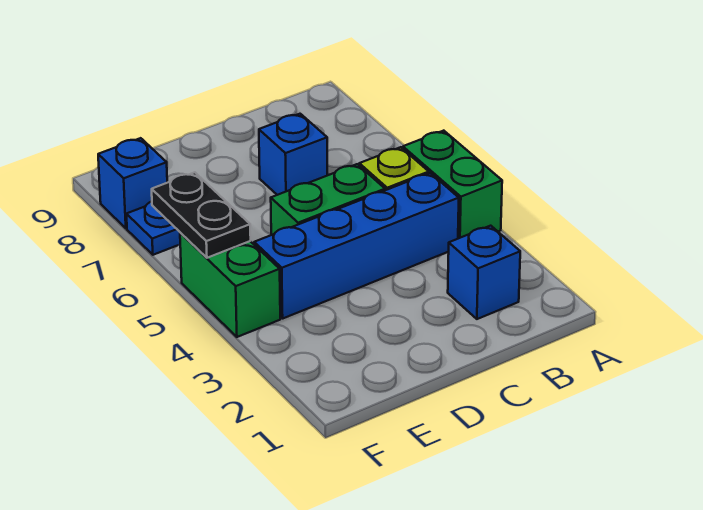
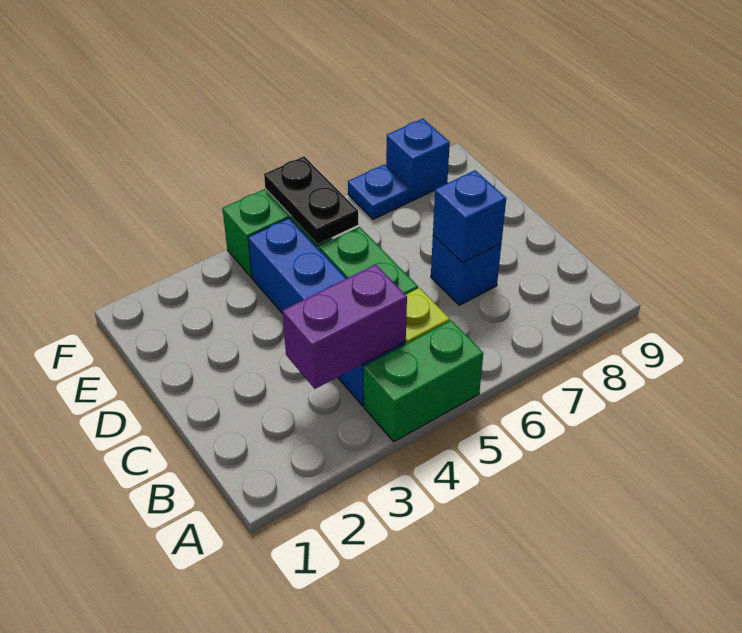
blue brick B2 level 1 -> blue brick C7 level 2
none -> purple brick B3:B4 level 2
black plate F5:F6 level 2 -> black plate E5:F5 level 2

